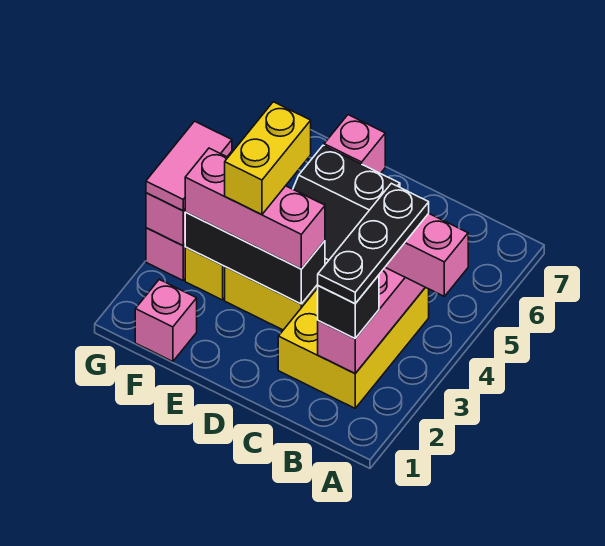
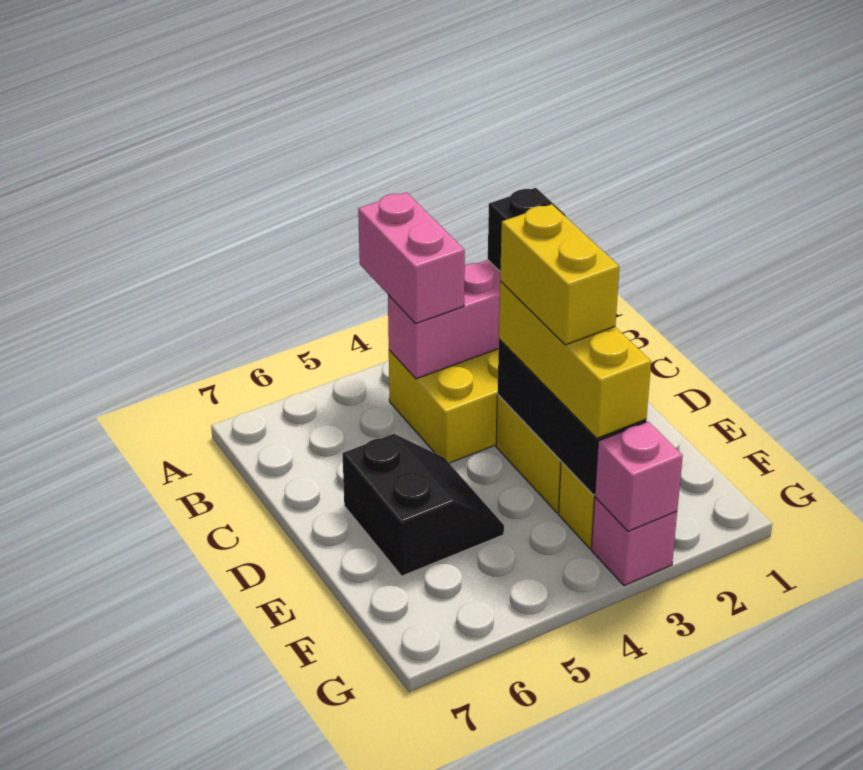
black plate B2:B4 level 4 -> none
pink brick D3:F3 level 3 -> yellow brick D3:F3 level 3
yellow brick E3:E4 level 4 -> yellow brick D3:E3 level 4
pink brick E7 level 1 -> none
pink brick F1 level 1 -> none
pink tile G3:G4 level 3 -> none

